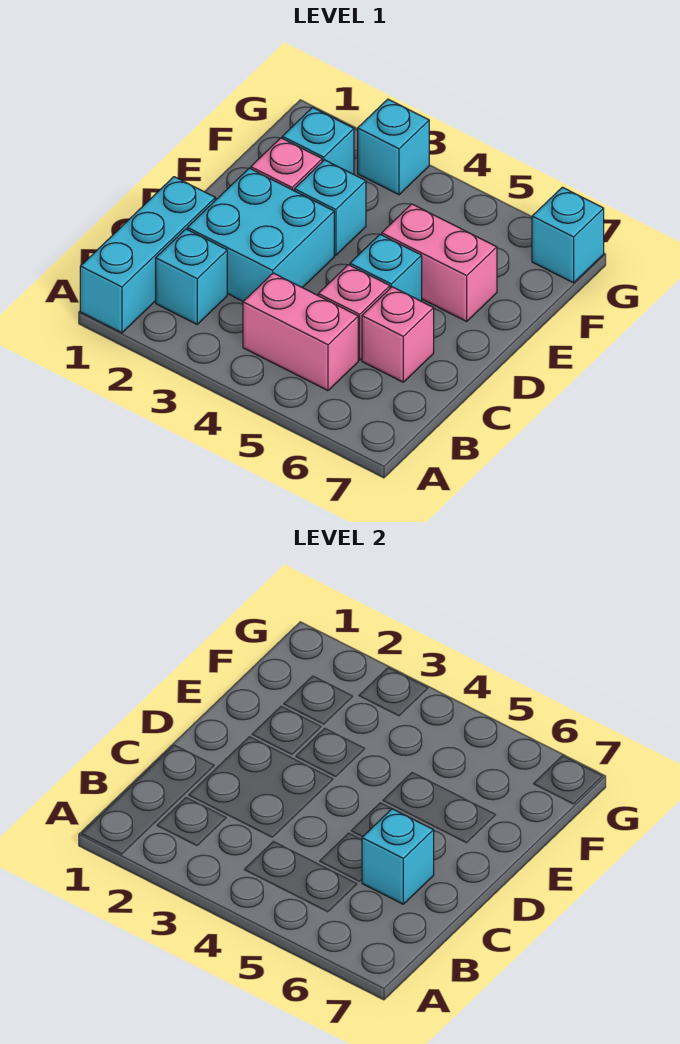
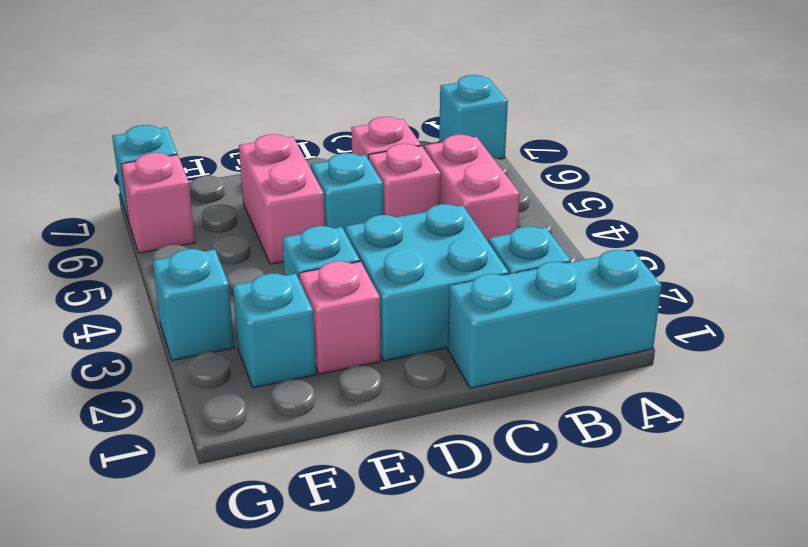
cyan brick C6 level 2 -> cyan brick A7 level 1
none -> pink brick G6 level 1

